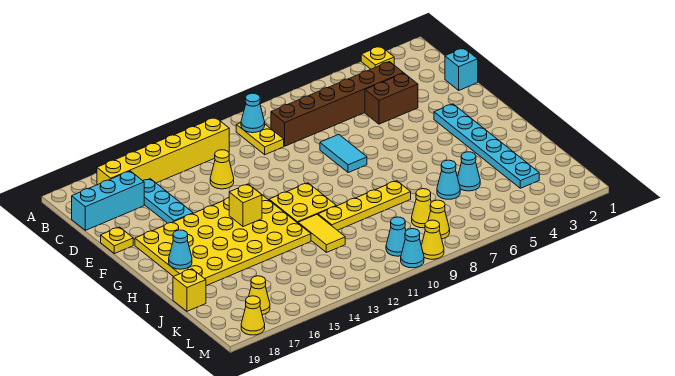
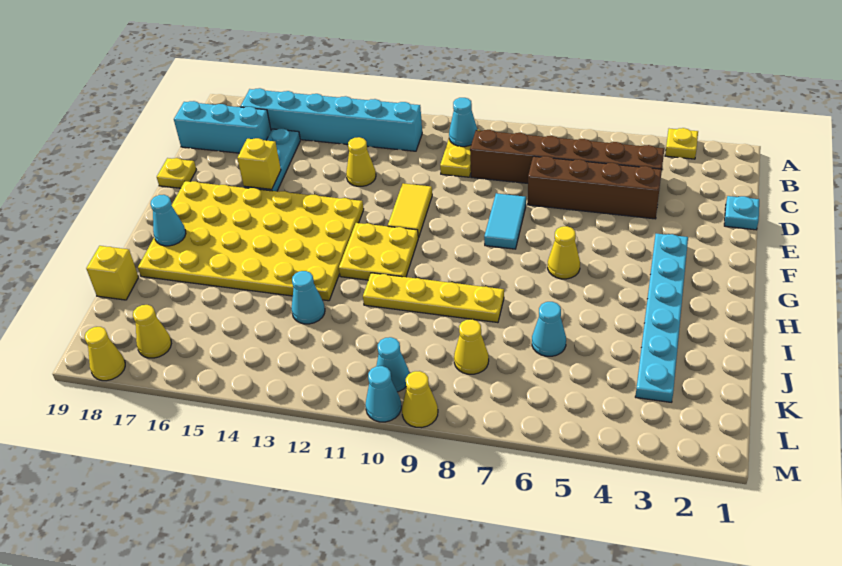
yellow brick B12:B17 level 1 -> cyan brick B12:B17 level 1
cyan brick D1 level 1 -> cyan plate D1 level 1
brown brick D4:D5 level 1 -> brown brick D4:D7 level 1
yellow brick G14 level 2 -> yellow brick E16 level 2
yellow tile I12:J12 level 1 -> yellow tile E11:F11 level 1
cyan cone J5 level 1 -> cyan cone J13 level 1
yellow cone L8 level 1 -> yellow cone G6 level 1

